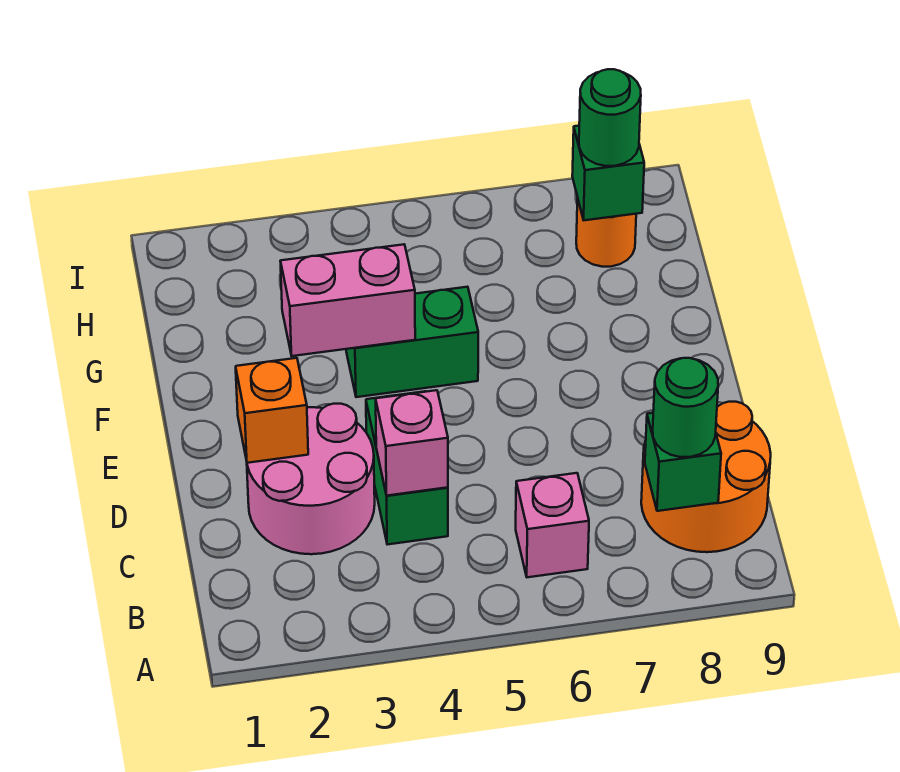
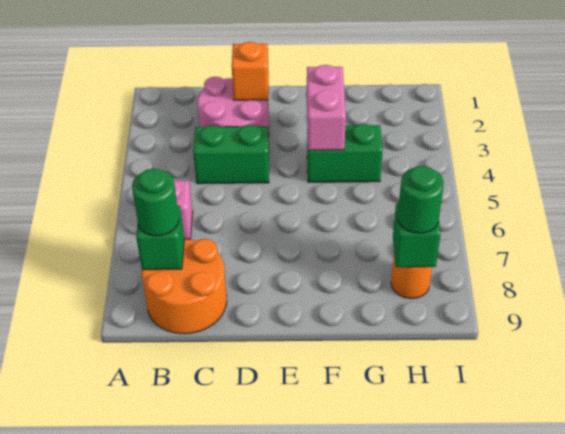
pink brick C4 level 2 -> none
green brick F4:F5 level 1 -> green brick F4:G4 level 1

